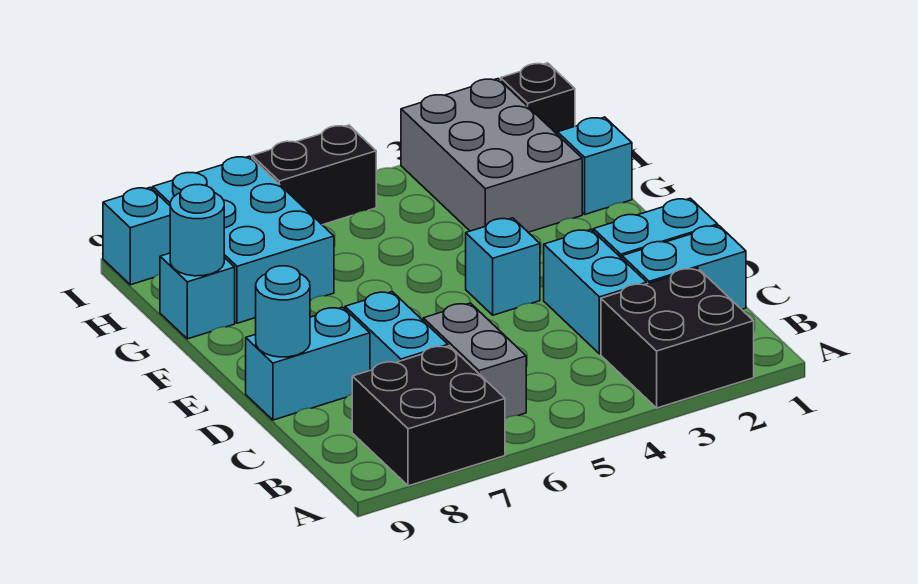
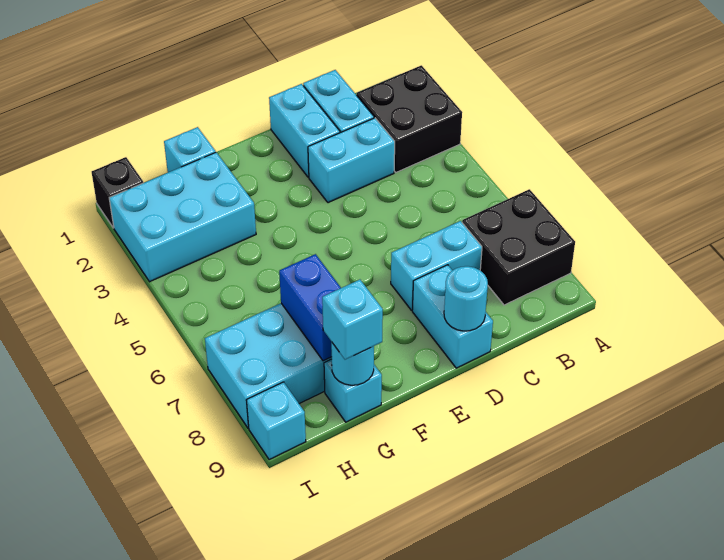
grey brick B6:C6 level 1 -> none
cyan brick E4 level 1 -> cyan brick G9 level 3
grey brick G2:I3 level 1 -> cyan brick G2:I3 level 1
none -> blue brick G7:G8 level 2
black brick I5:I6 level 1 -> none

